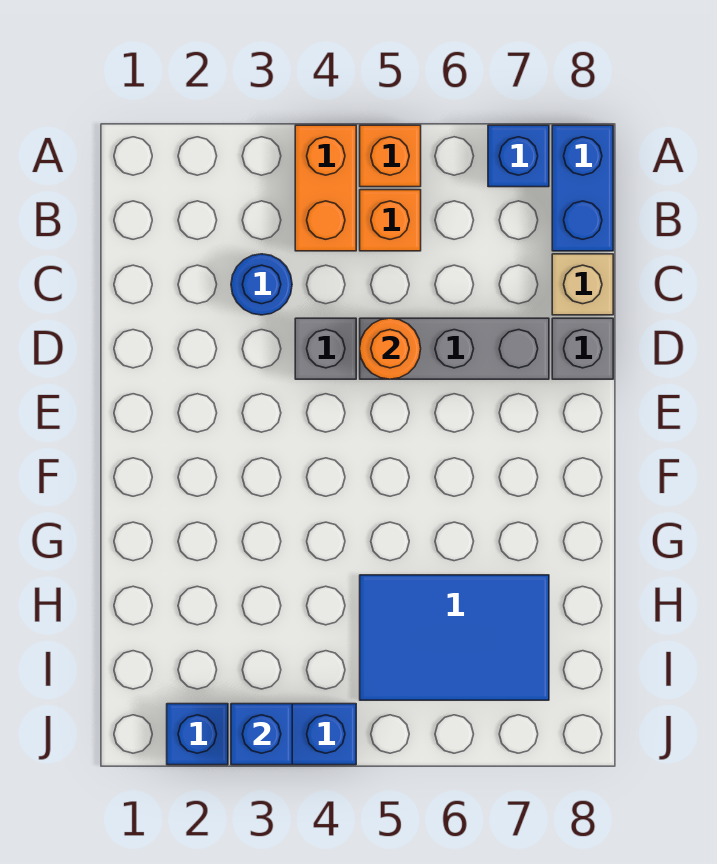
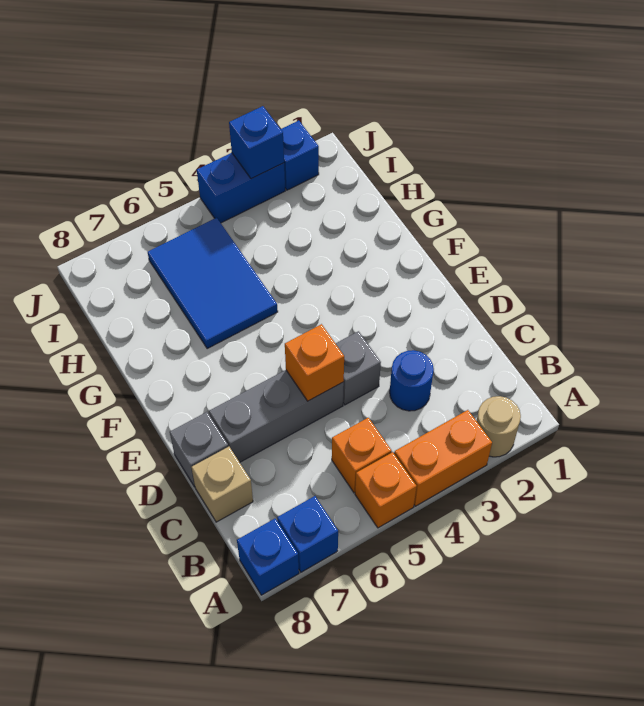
none -> tan round brick A2 level 1
orange brick A4:B4 level 1 -> orange brick A3:A4 level 1
blue brick A8:B8 level 1 -> blue brick A8 level 1
orange round brick D5 level 2 -> orange brick D5 level 2
blue tile H5:I7 level 1 -> blue tile G5:I6 level 1

